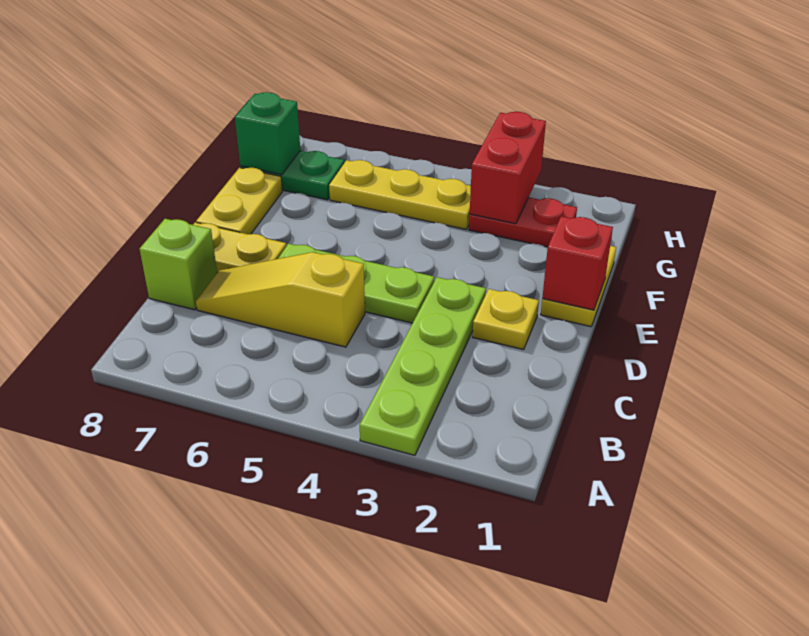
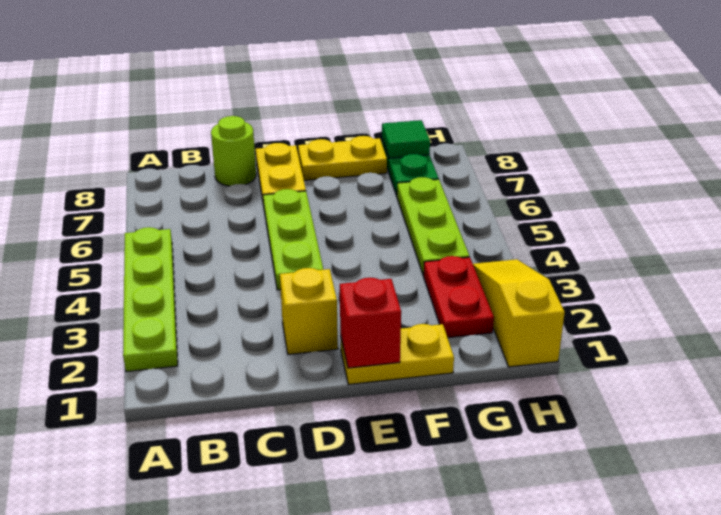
lime plate A3:D3 level 1 -> lime plate A2:A5 level 1
yellow slope C5:C7 level 1 top 5 -> yellow slope H1:H3 level 1 top 1
lime brick C8 level 1 -> lime round brick C8 level 1
yellow plate D2 level 1 -> yellow brick D2 level 1
red brick G3:H3 level 2 -> none
yellow plate G4:G6 level 1 -> lime plate G4:G6 level 1
green brick G8 level 2 -> green tile G8 level 2

